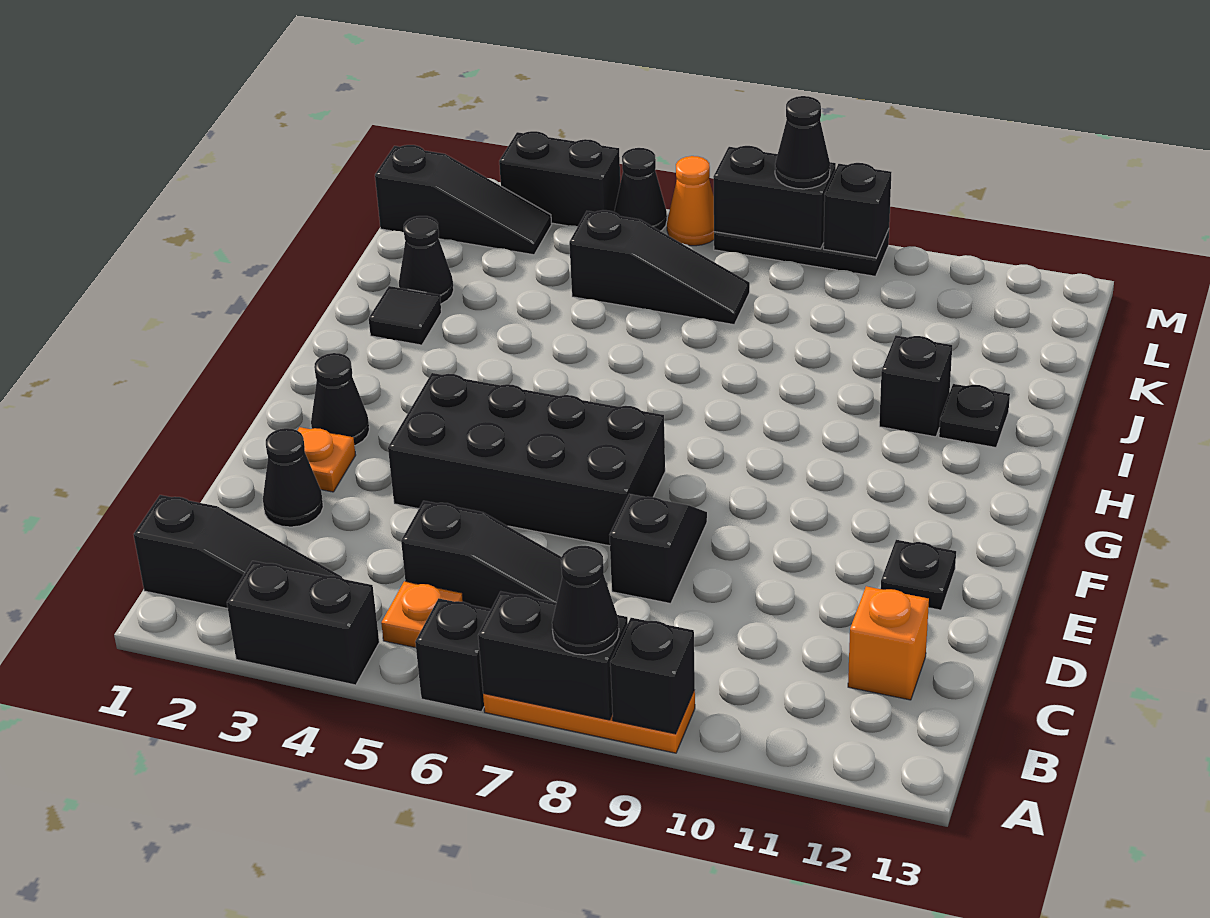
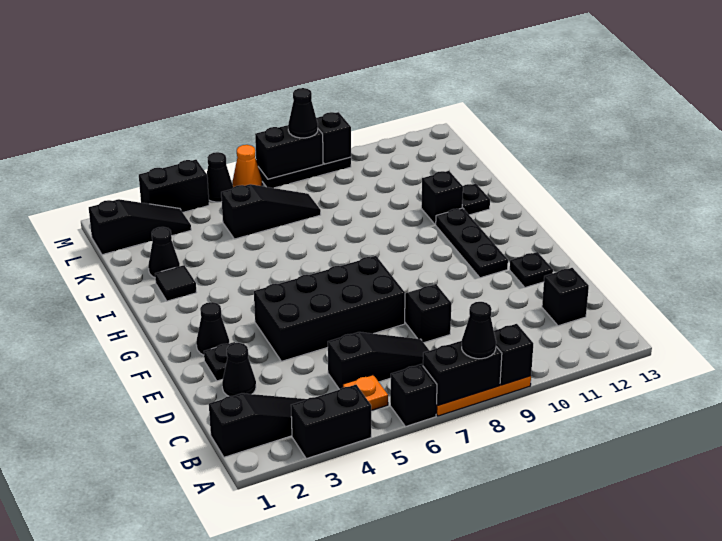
orange brick C12 level 1 -> black brick C12 level 1
orange plate E2 level 1 -> black plate E2 level 1
none -> black plate F11:H11 level 1

